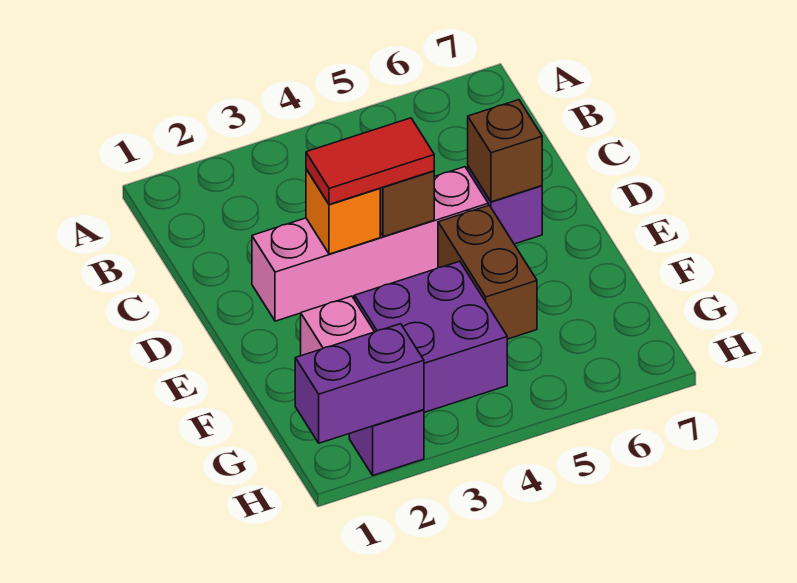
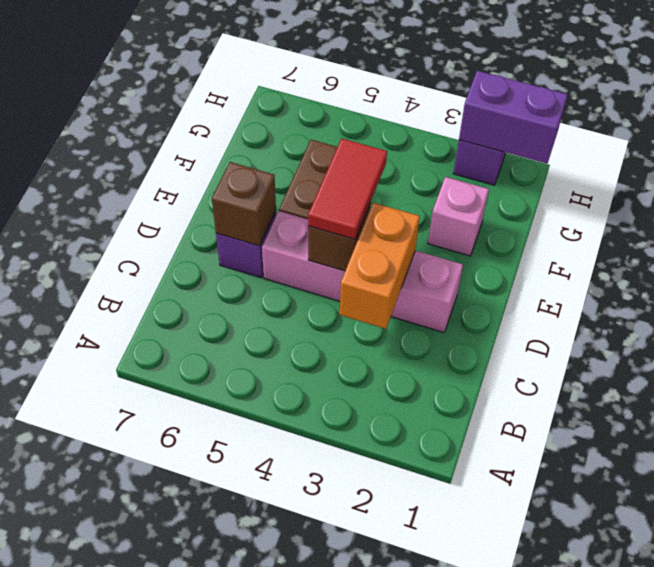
orange brick D3 level 2 -> orange brick C3:D3 level 2
red tile D3:D4 level 3 -> red tile D4:E4 level 3
purple brick F3:G4 level 1 -> none

